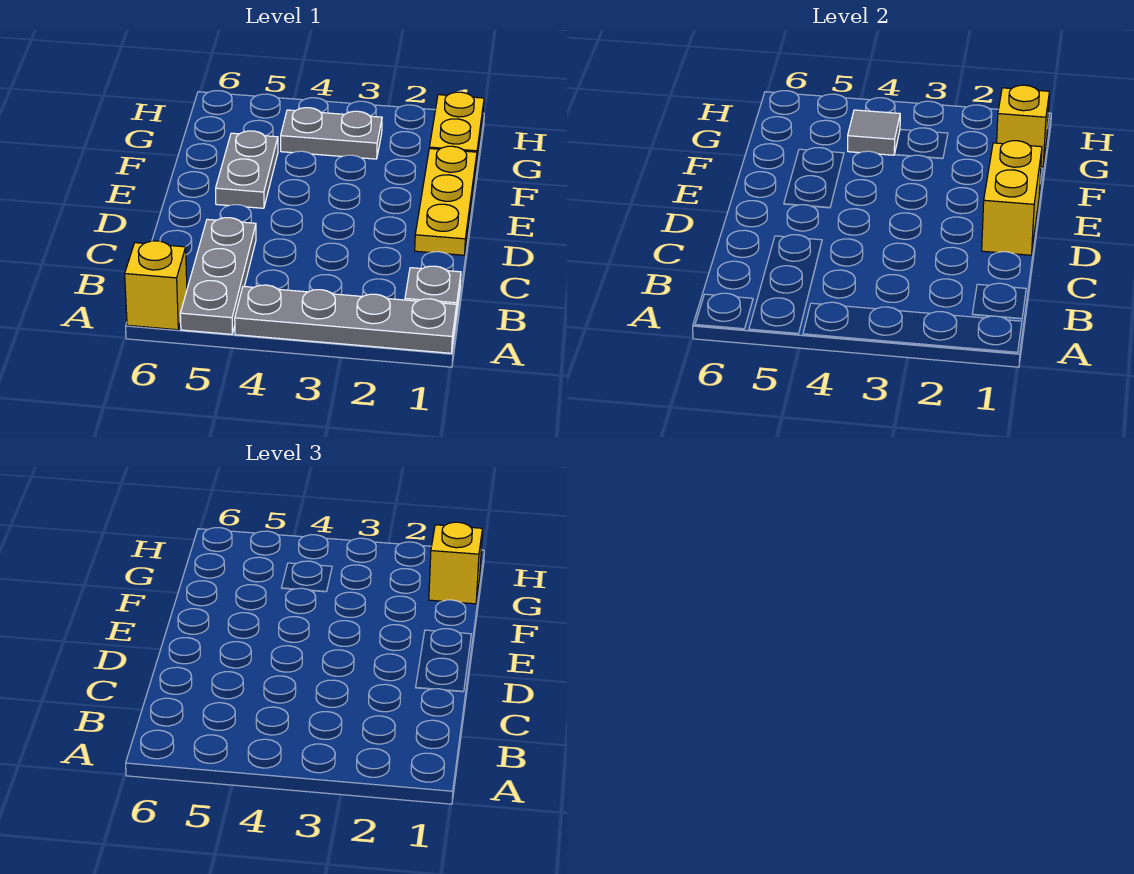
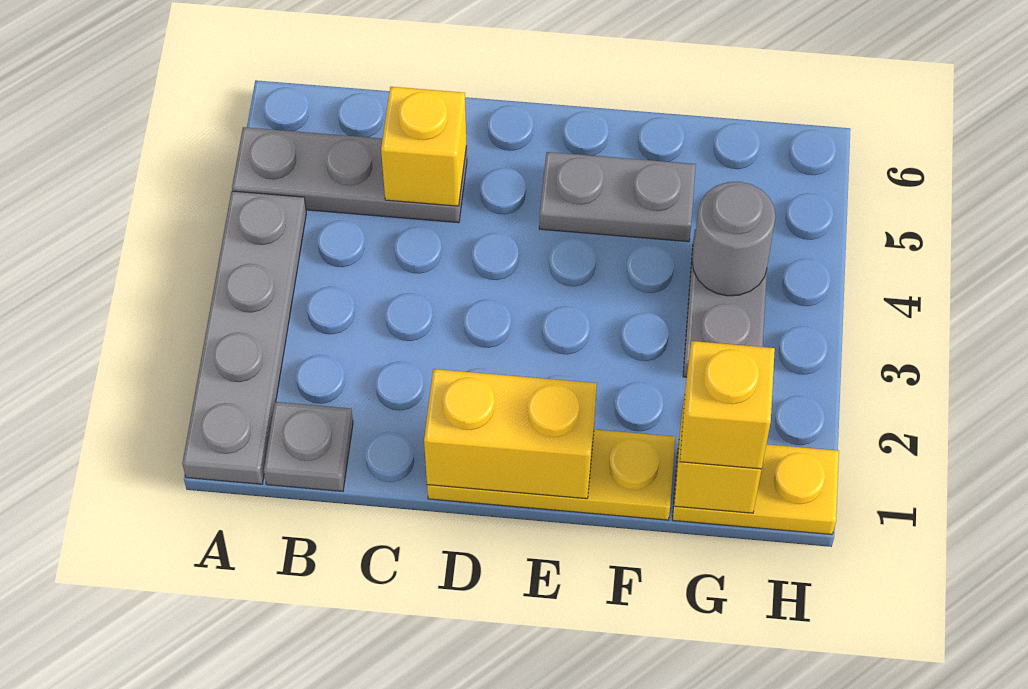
yellow brick A6 level 1 -> yellow brick C5 level 2
grey tile G4 level 2 -> grey round brick G4 level 2

